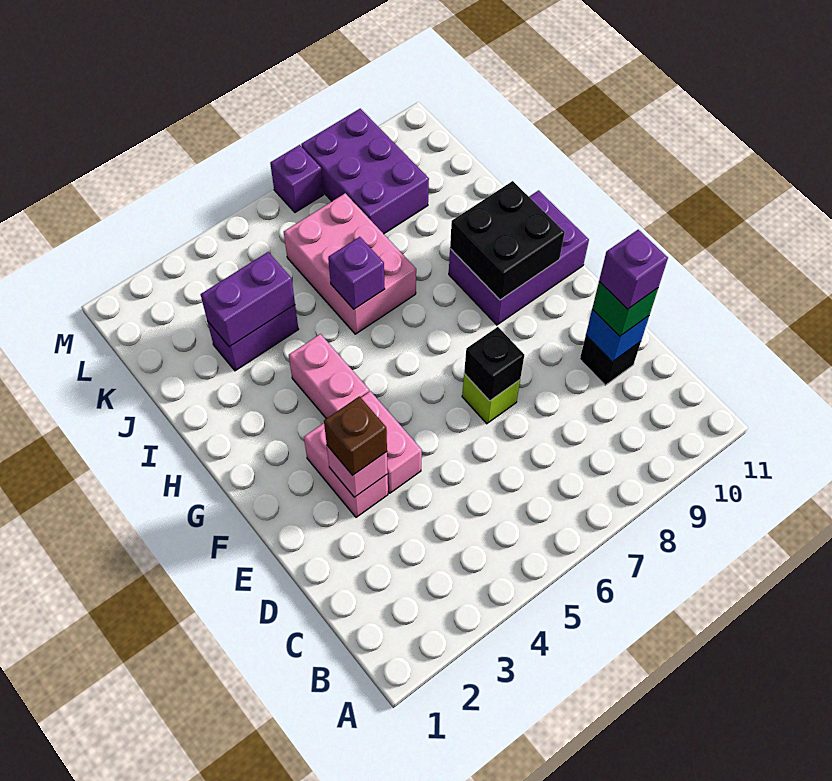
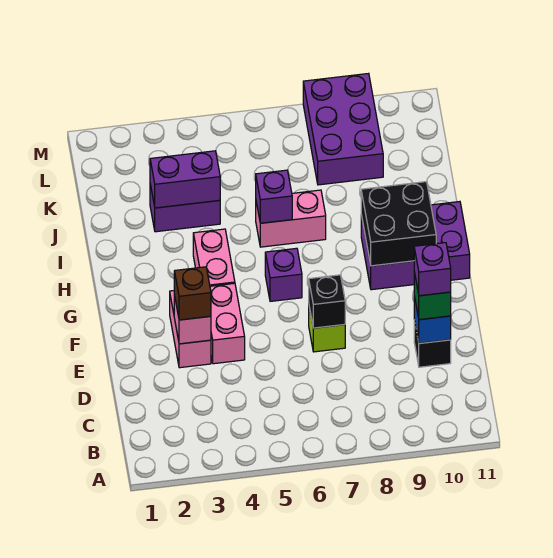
pink brick I6:K7 level 1 -> pink brick I6:I7 level 1
purple brick M7 level 1 -> purple brick G6 level 1

